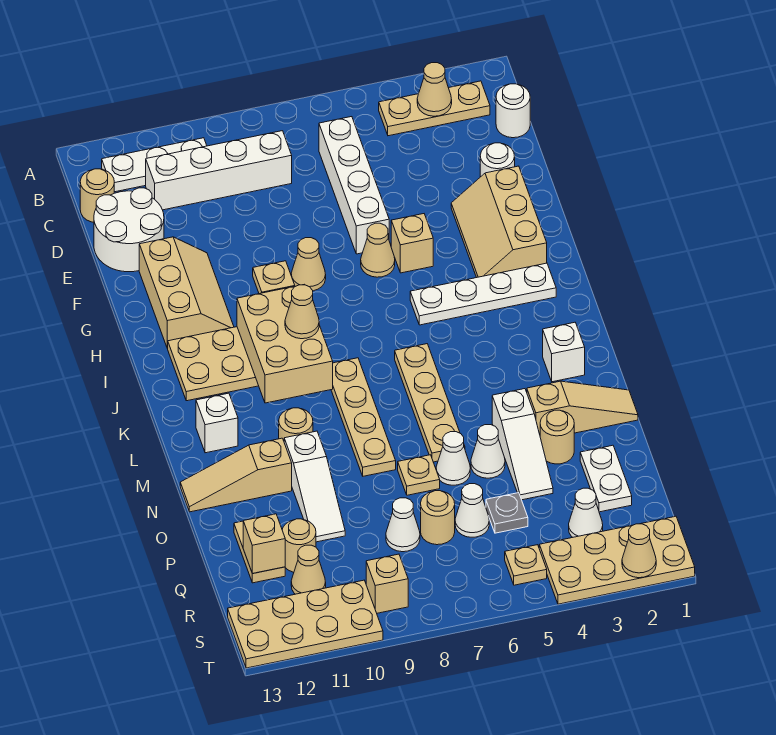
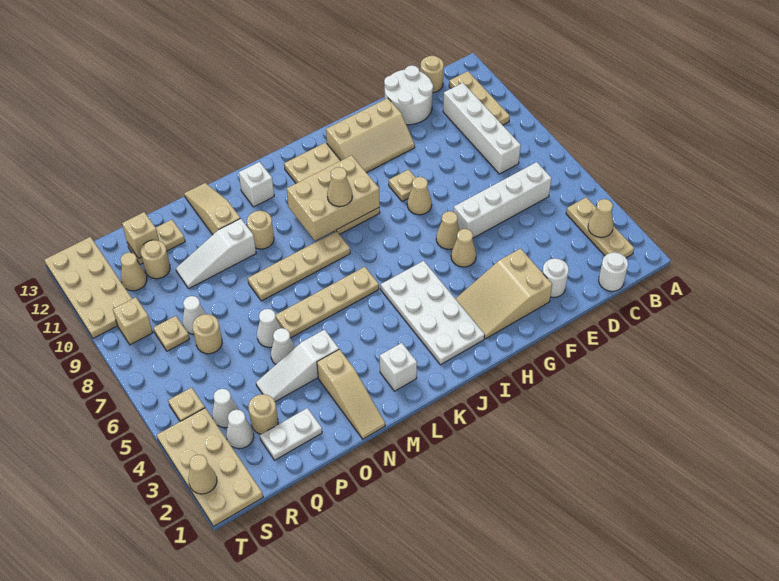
white plate B10:B12 level 1 -> tan plate B10:B12 level 1
tan slope F2:H3 level 1 top 2 -> tan slope F2:H3 level 1 top F
tan brick G5 level 1 -> tan cone G5 level 1
white plate I2:I5 level 1 -> white plate I2:J5 level 1
tan round brick O3 level 1 -> tan round brick Q3 level 1
tan plate O7 level 1 -> tan plate R8 level 1
grey plate Q5 level 1 -> none
white cone Q6 level 1 -> white cone R4 level 1

